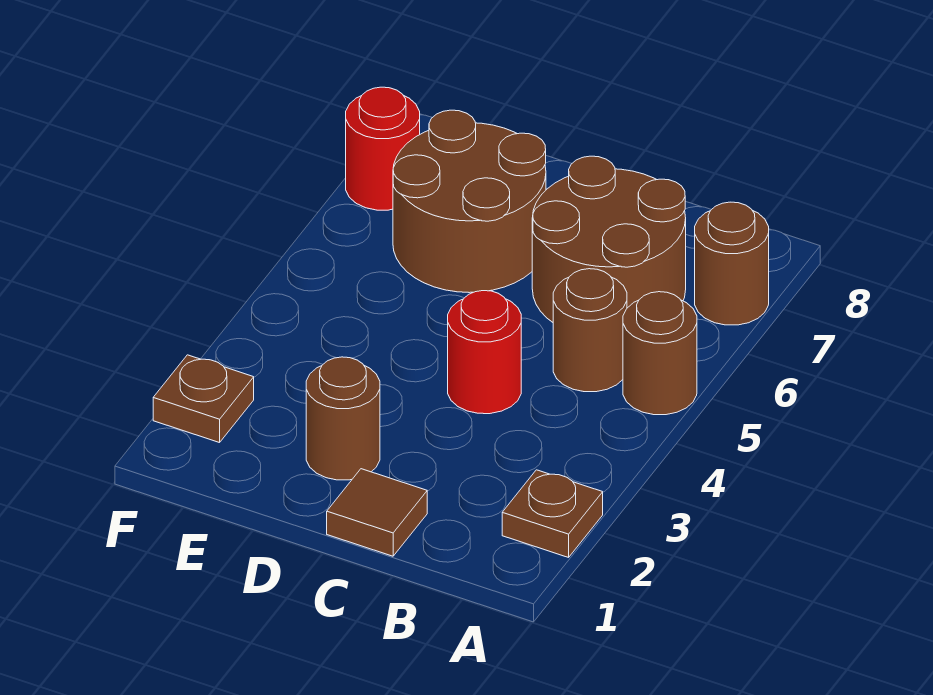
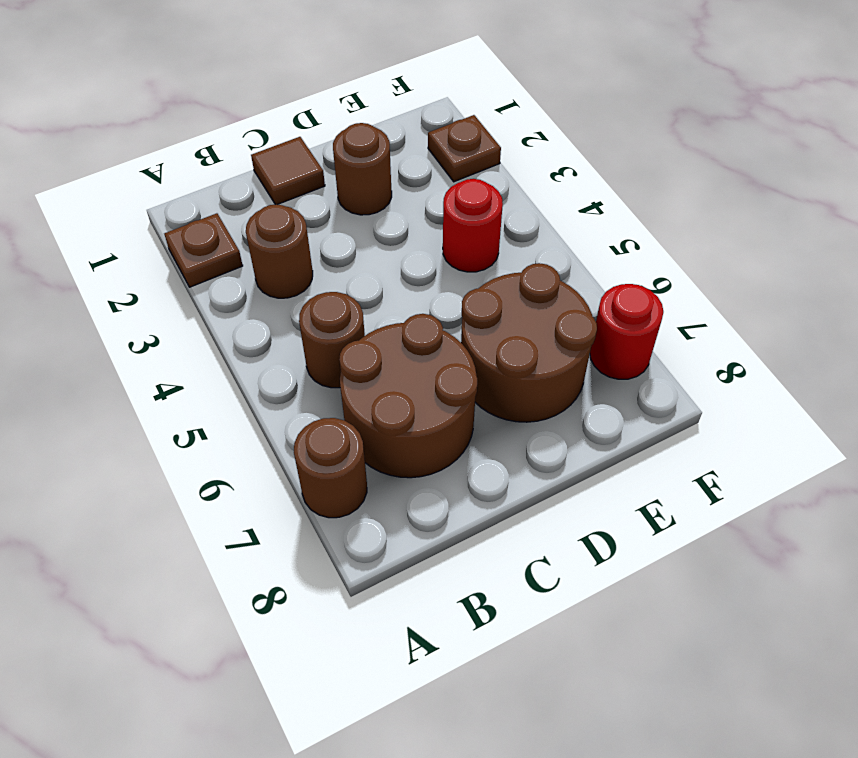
brown round brick A5 level 1 -> brown round brick B3 level 1
red round brick C4 level 1 -> red round brick E4 level 1

